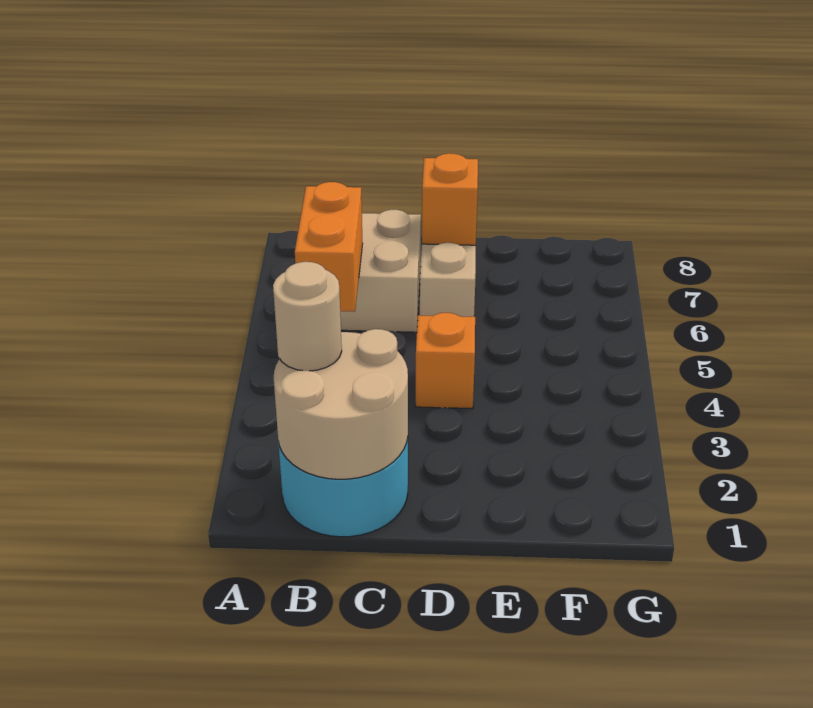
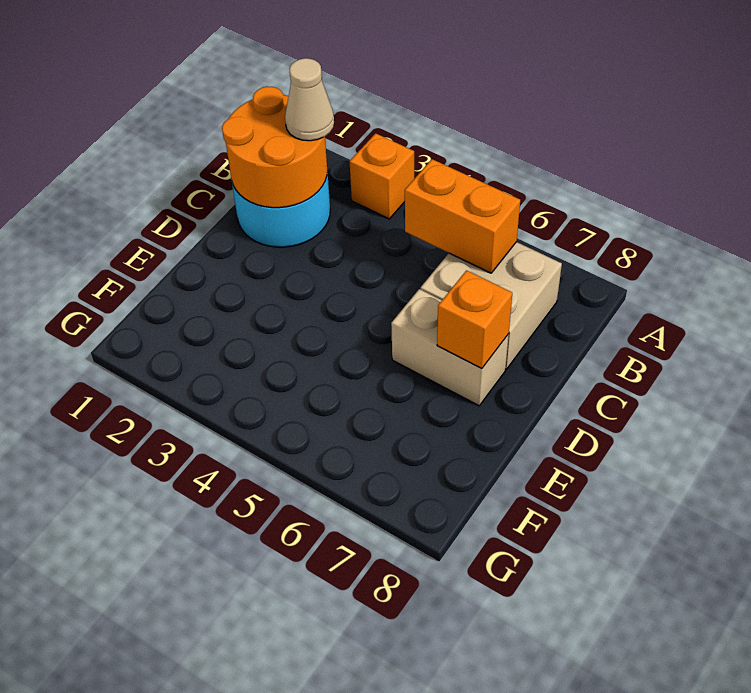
tan round brick B1:C2 level 2 -> orange round brick B1:C2 level 2
tan round brick B2 level 3 -> tan cone B2 level 3
orange brick D4 level 1 -> orange brick A3 level 1

